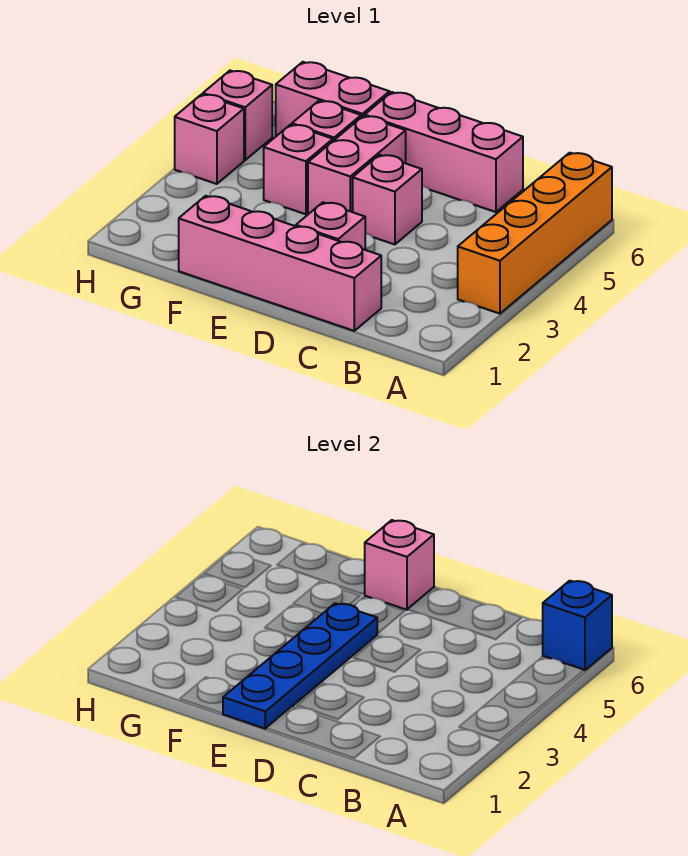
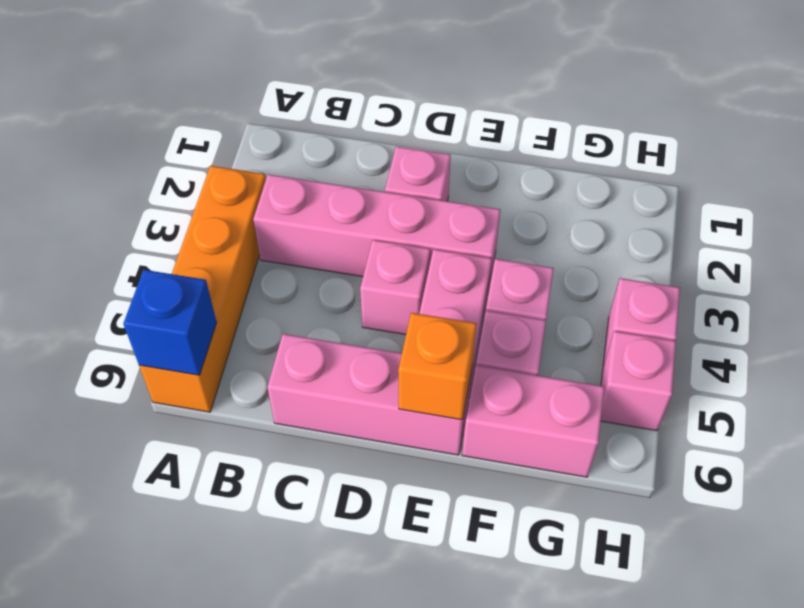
pink brick C1:F1 level 1 -> pink brick B3:E3 level 1
blue plate E1:E4 level 2 -> none
pink brick E6 level 2 -> orange brick E6 level 2

